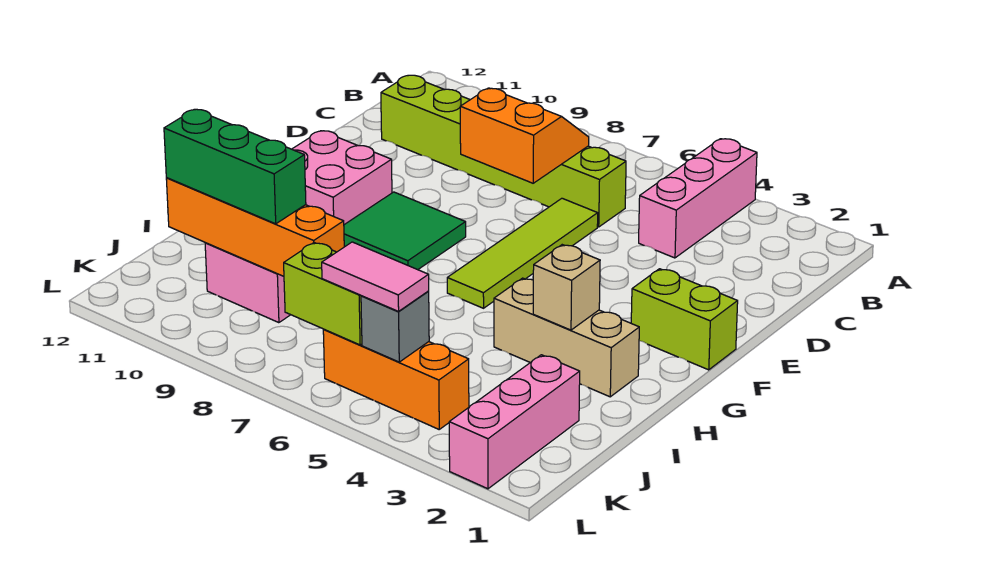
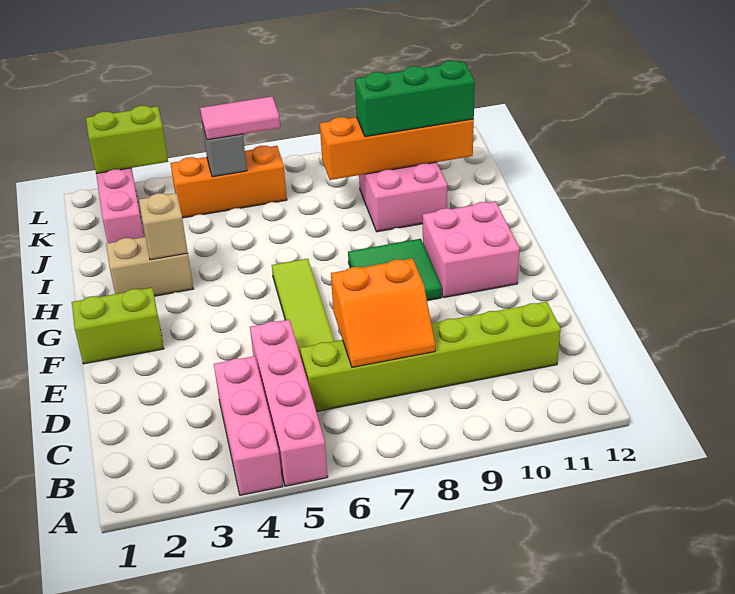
none -> pink brick A5:D5 level 1
tan brick H2:H4 level 1 -> tan brick H2:H3 level 1
lime brick K6:K7 level 2 -> lime brick L2:L3 level 2

